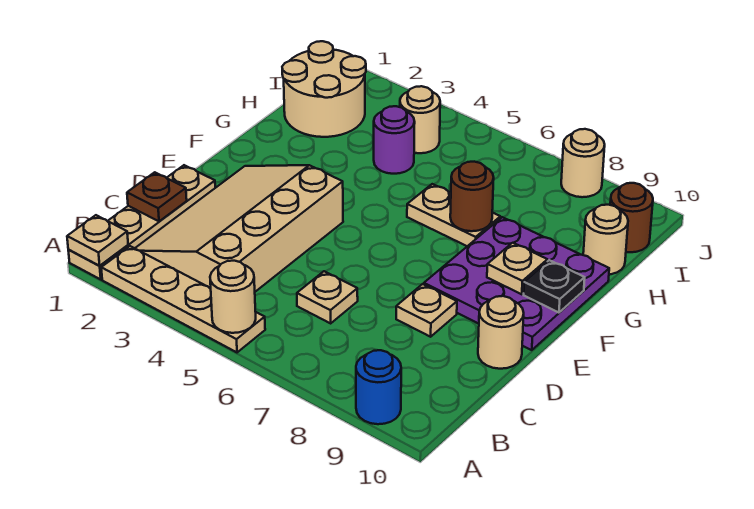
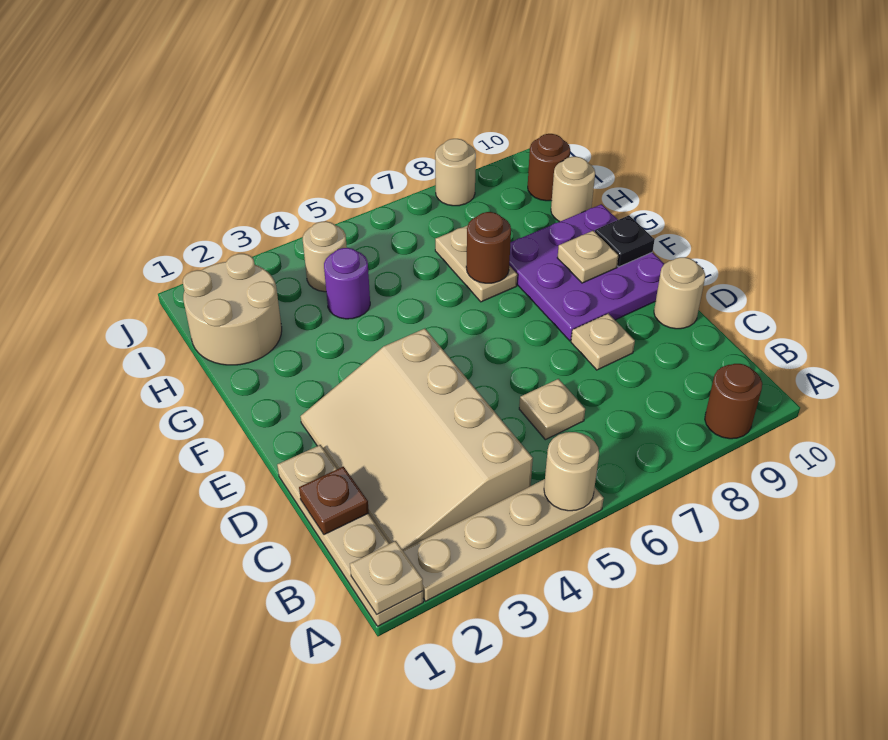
blue round brick A9 level 1 -> brown round brick A9 level 1
tan plate G6:G7 level 1 -> tan plate G7:H7 level 1

